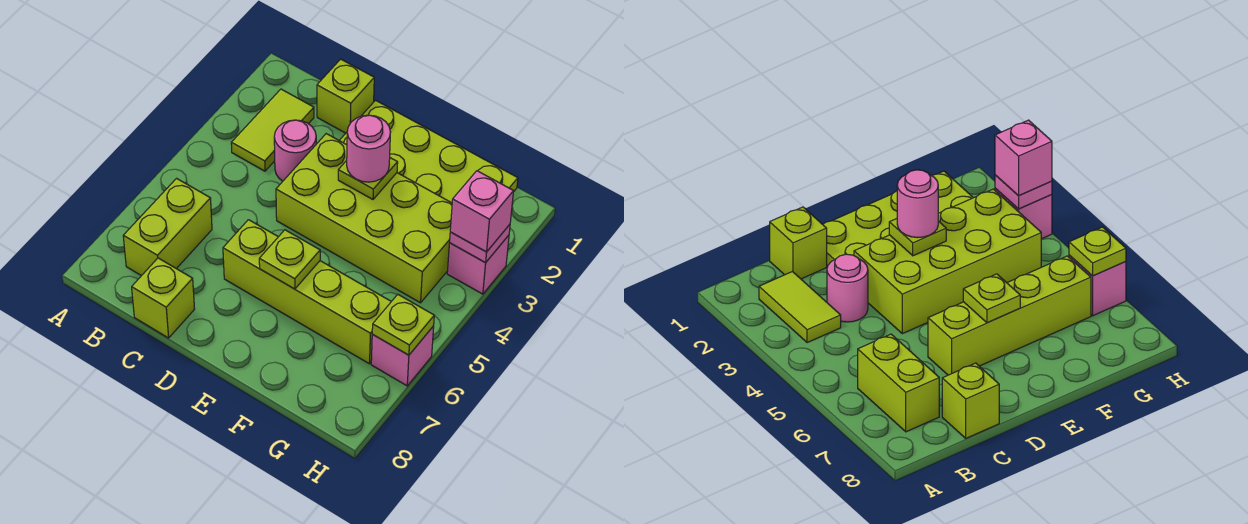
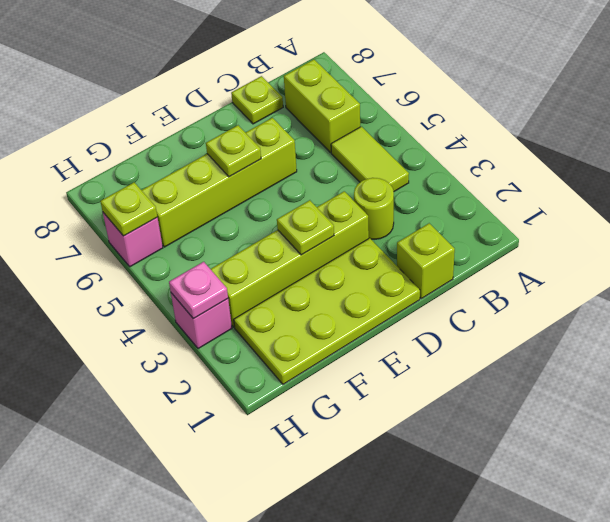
lime tile B2:B3 level 1 -> lime tile B4:B5 level 1
pink round brick C3 level 1 -> lime round brick C3 level 1
lime brick C8 level 1 -> lime plate C8 level 1
lime brick D3:G4 level 1 -> lime brick D3:G3 level 1
pink round brick E3 level 3 -> none
pink brick H3 level 3 -> none

